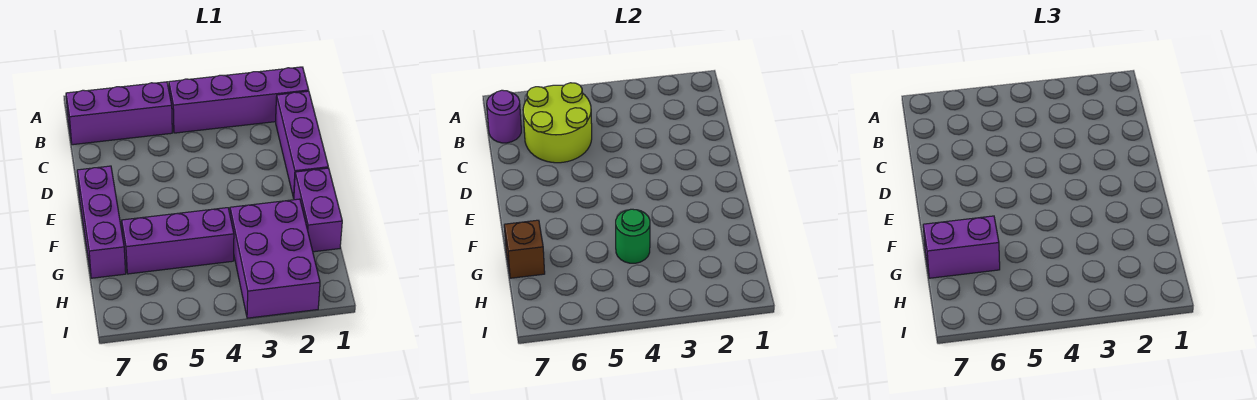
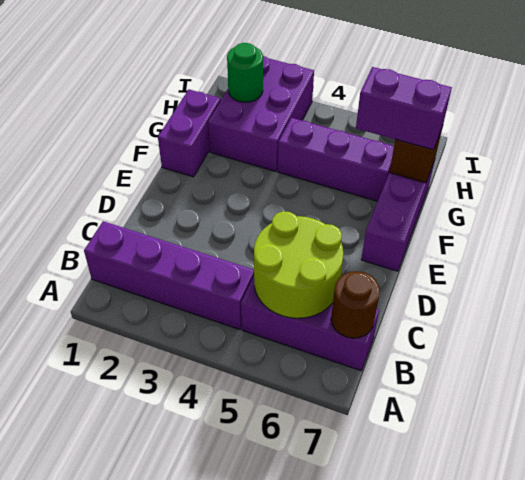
purple round brick B7 level 2 -> brown round brick B7 level 2
purple brick C1:E1 level 1 -> none
green round brick G4 level 2 -> green round brick H2 level 2

